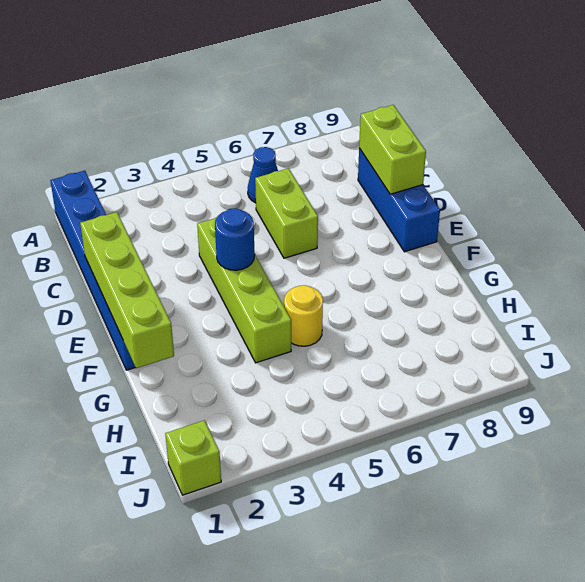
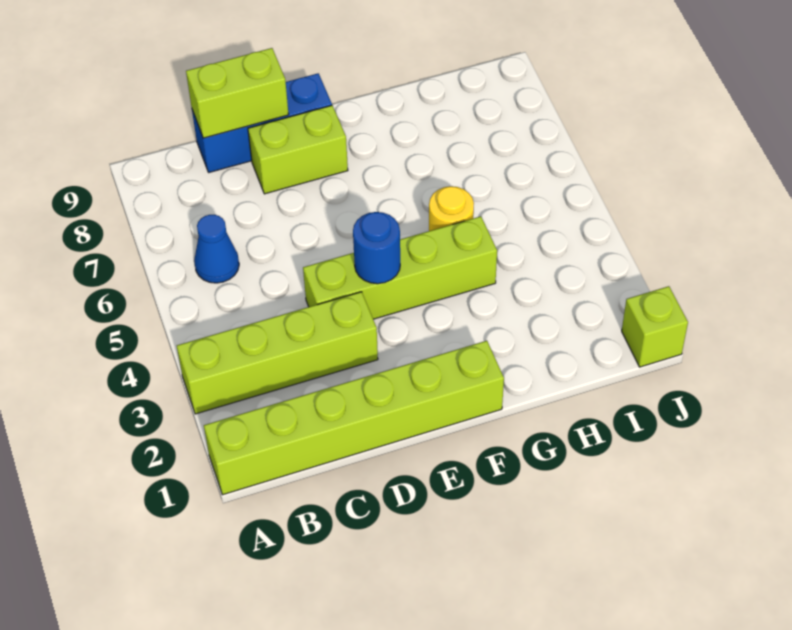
blue brick A1:F1 level 1 -> lime brick A1:F1 level 1
lime brick C6:D6 level 1 -> lime brick D8:E8 level 1
lime brick D1:G1 level 2 -> lime brick A3:D3 level 1

